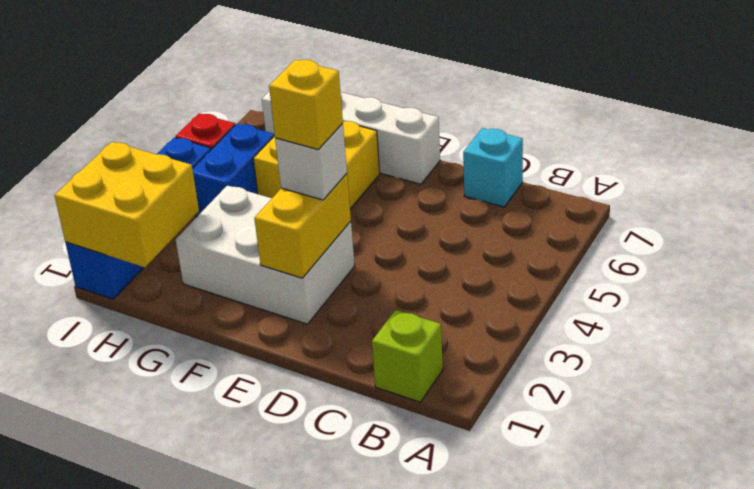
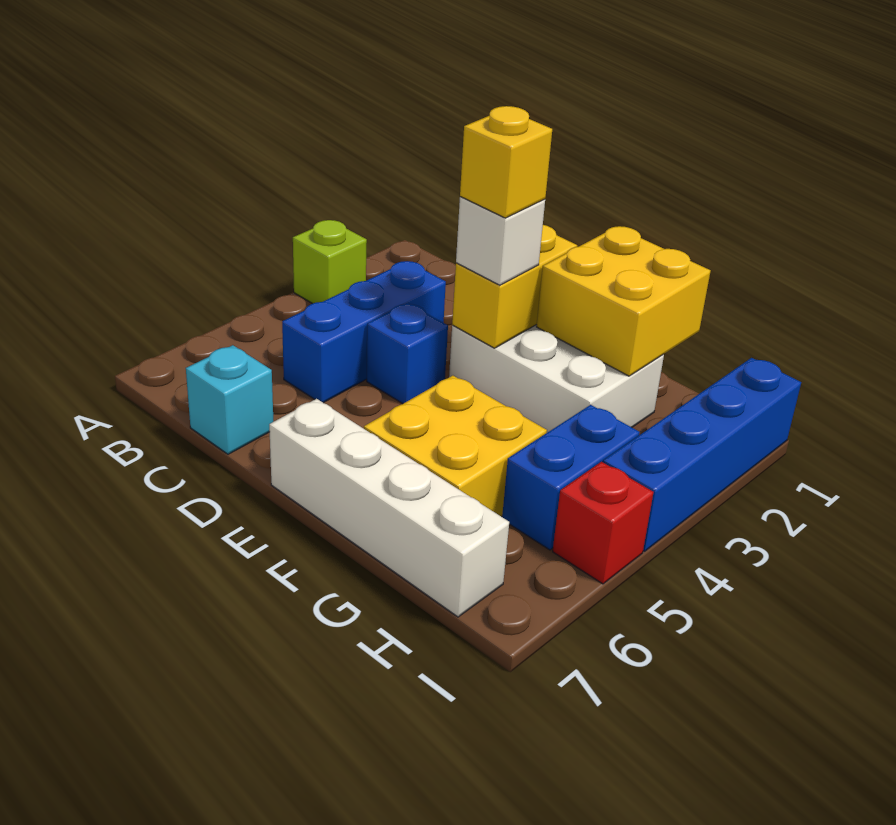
lime brick B1 level 1 -> lime brick A3 level 1
none -> blue brick C3:C5 level 1
none -> blue brick D4 level 1
yellow brick H1:I2 level 2 -> yellow brick F1:G2 level 2

